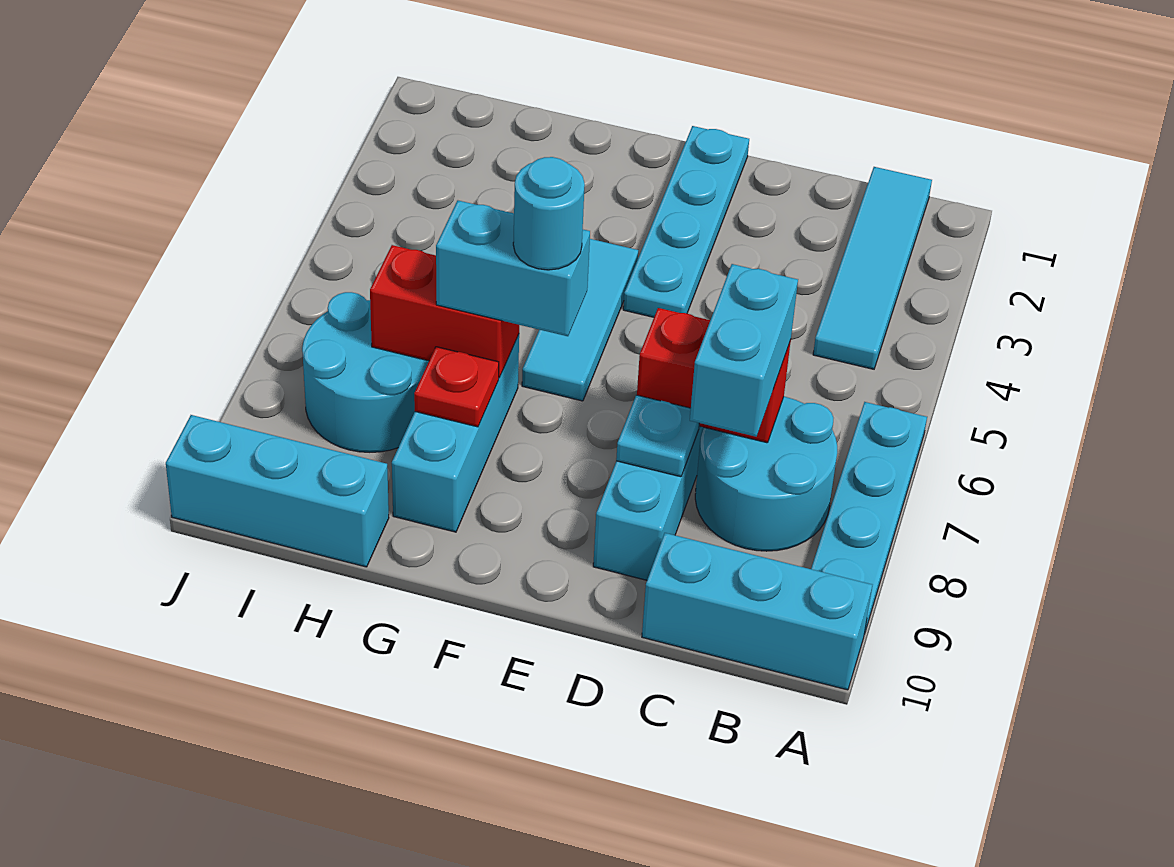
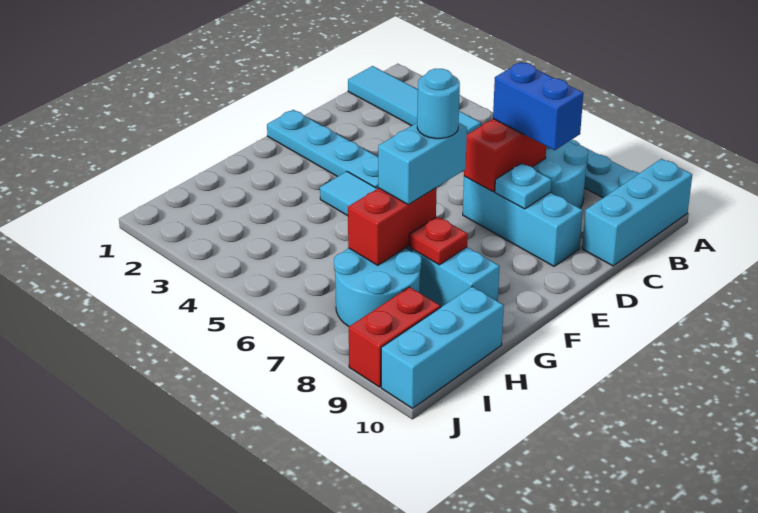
cyan brick C7:C8 level 3 -> blue brick C7:C8 level 3
none -> red brick I9:J9 level 1

